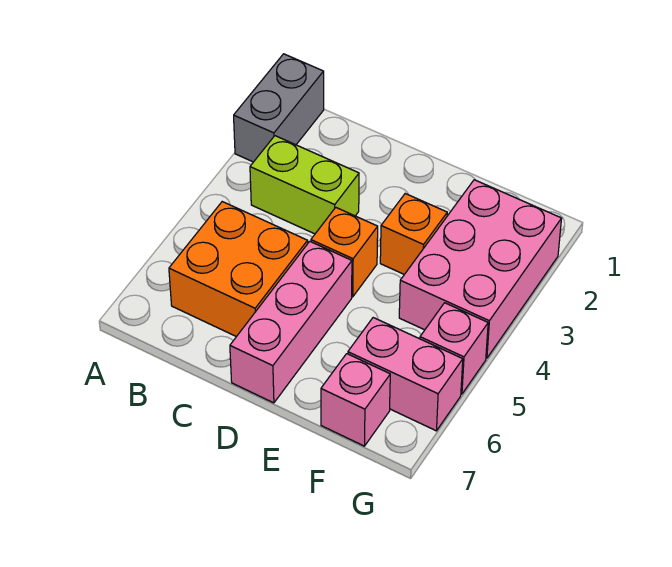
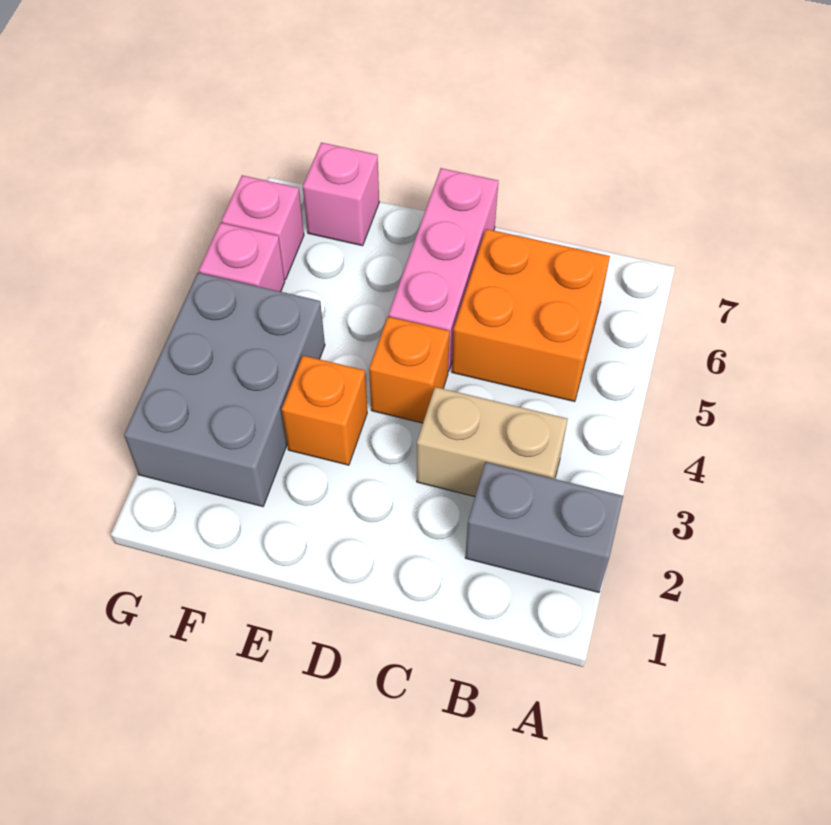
grey brick A1:A2 level 1 -> grey brick A2:B2 level 1
lime brick B3:C3 level 1 -> tan brick B3:C3 level 1
pink brick F2:G4 level 1 -> grey brick F2:G4 level 1
pink brick F6:G6 level 1 -> pink brick G6 level 1

